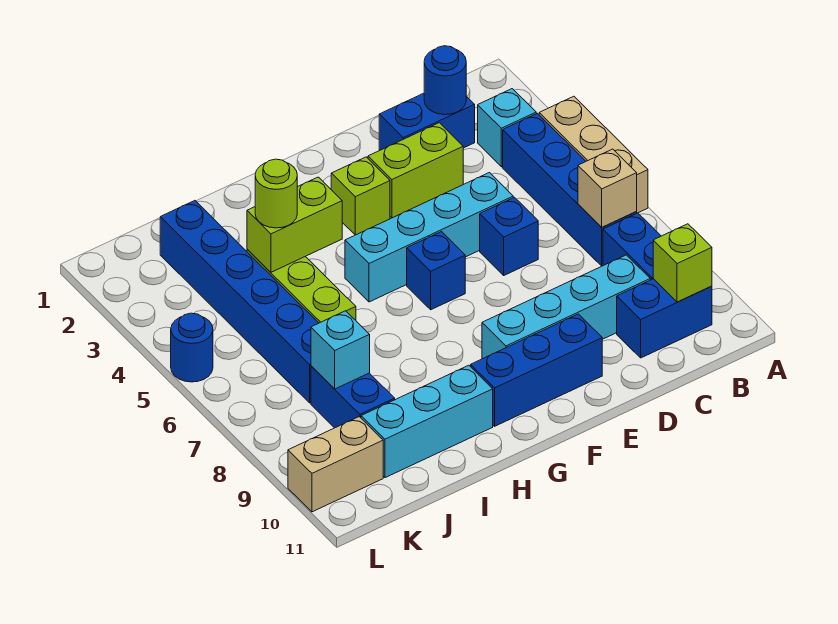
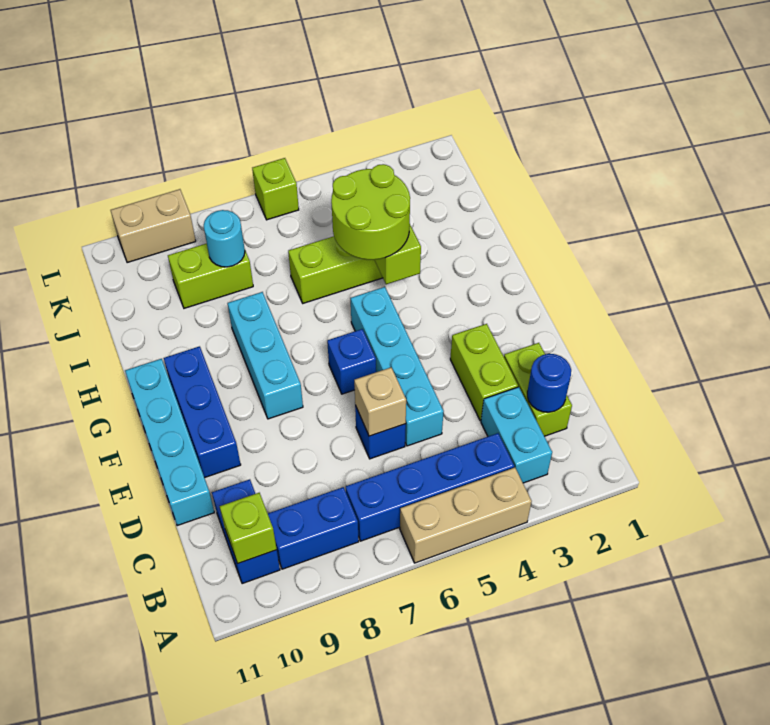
cyan brick B3 level 1 -> cyan brick B3:C3 level 1
tan brick B7 level 2 -> tan brick D6 level 2
blue brick C2:D2 level 1 -> lime brick C2:D2 level 1
cyan brick C9:F9 level 1 -> cyan brick D11:G11 level 1
lime brick F3 level 1 -> lime brick L6 level 1
cyan brick H10:J10 level 1 -> cyan brick F8:H8 level 1
lime round brick I4 level 3 -> lime round brick H4:I5 level 3
blue brick J2:J7 level 1 -> none
blue brick J8:J9 level 1 -> lime brick J8:J9 level 1
cyan brick J8 level 2 -> cyan round brick J8 level 2
tan brick K10:L10 level 1 -> tan brick L9:L10 level 1
blue round brick L5 level 1 -> none

